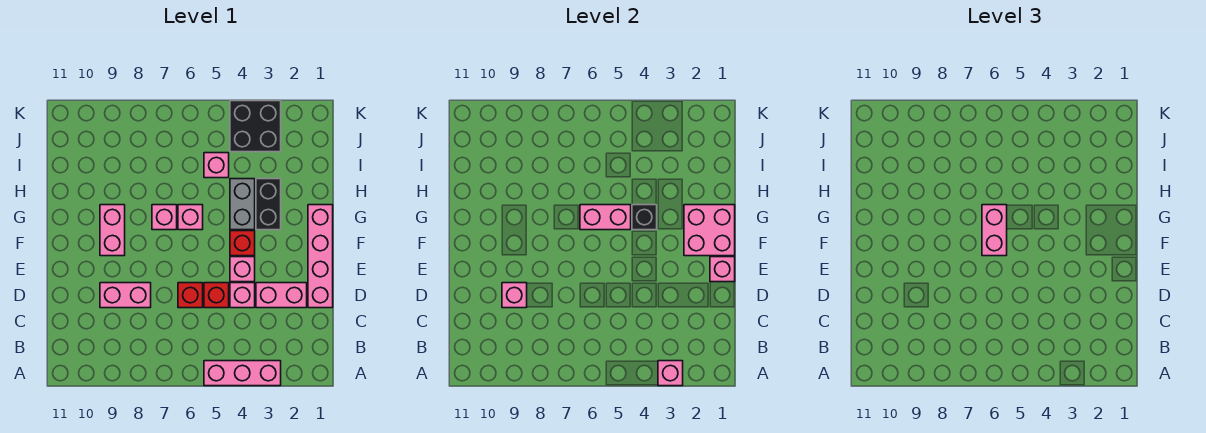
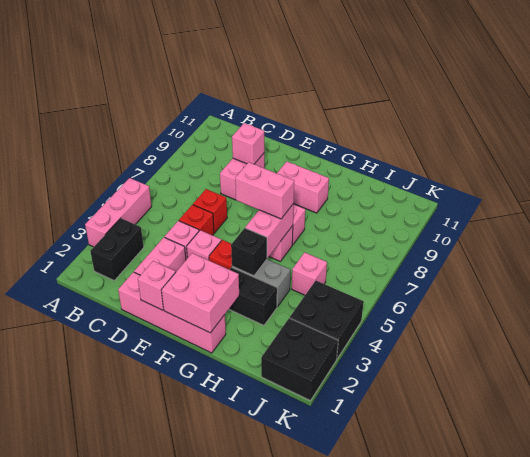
pink brick A3 level 2 -> none
none -> black brick B2:B3 level 1
none -> black brick J1:K2 level 1

